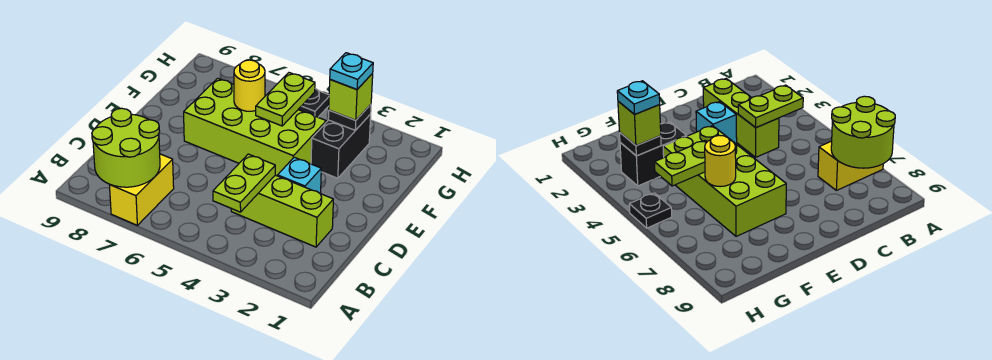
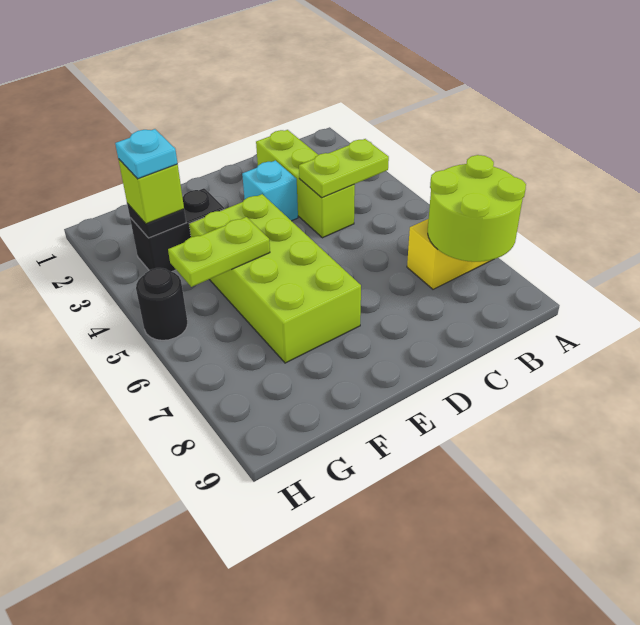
yellow round brick F6 level 2 -> none
black plate H5 level 1 -> black round brick H5 level 1

